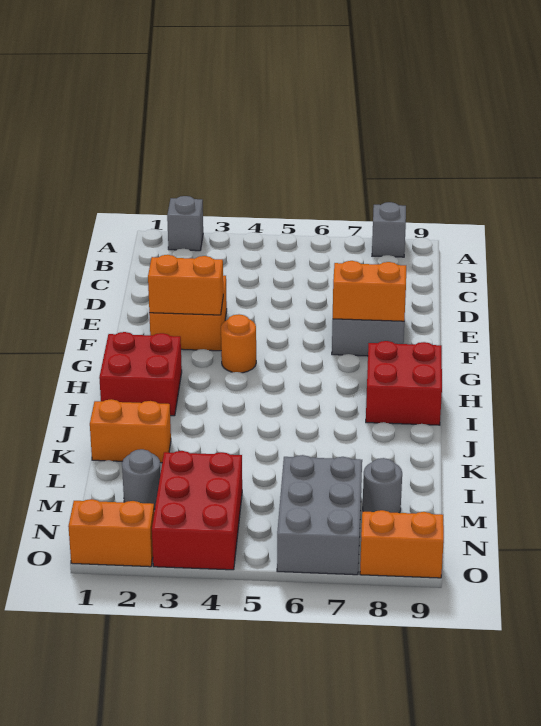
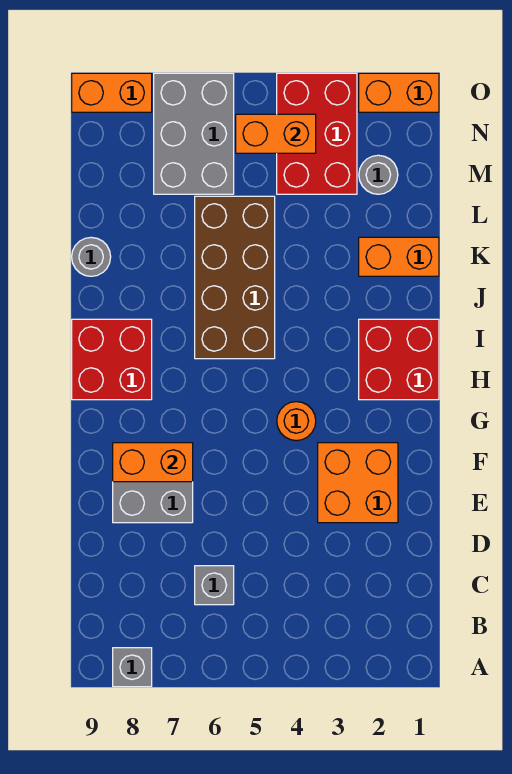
grey brick A2 level 1 -> grey brick C6 level 1
orange brick F2:F3 level 2 -> orange brick N4:N5 level 2
none -> brown brick I5:L6 level 1
grey round brick M8 level 1 -> grey round brick K9 level 1

